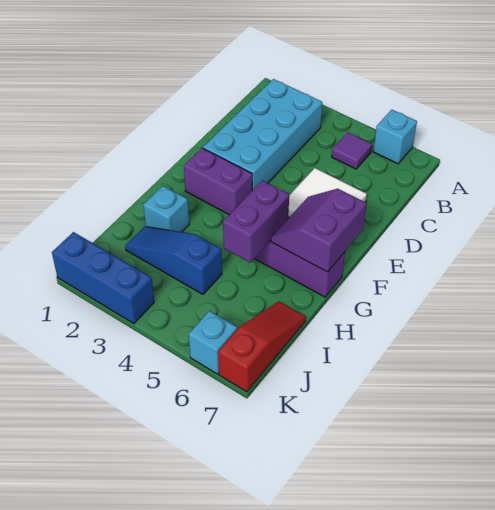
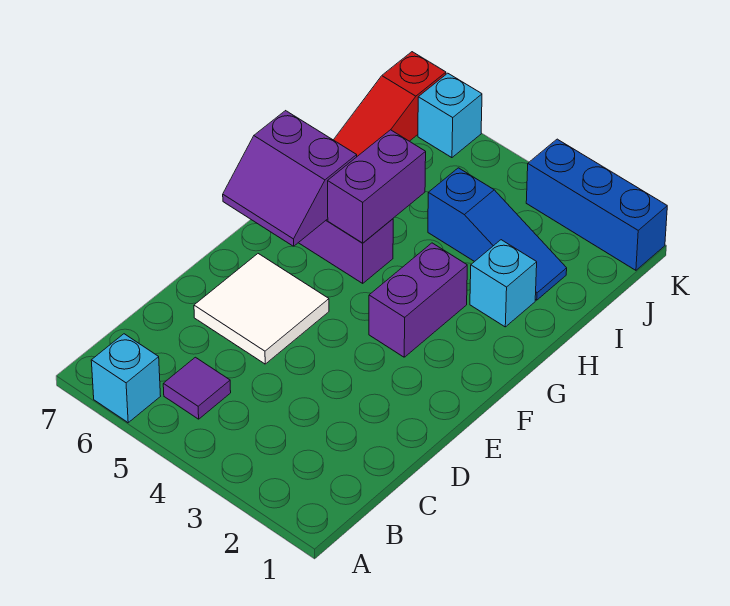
cyan brick B2:E3 level 1 -> none
purple brick F2:F3 level 1 -> purple brick F3:G3 level 1
purple slope F6:G7 level 2 top 7 -> purple slope F6:G7 level 2 top G

